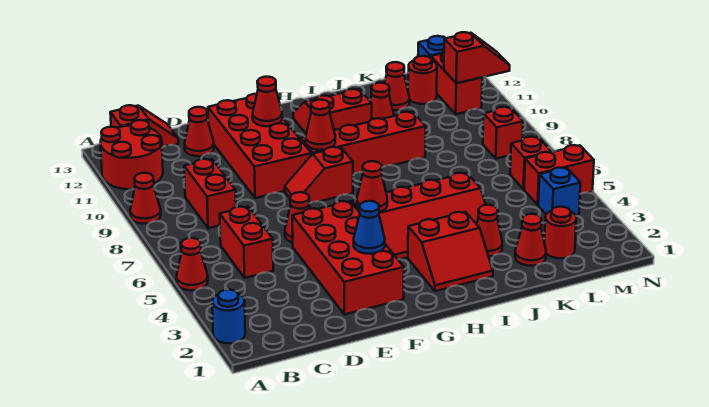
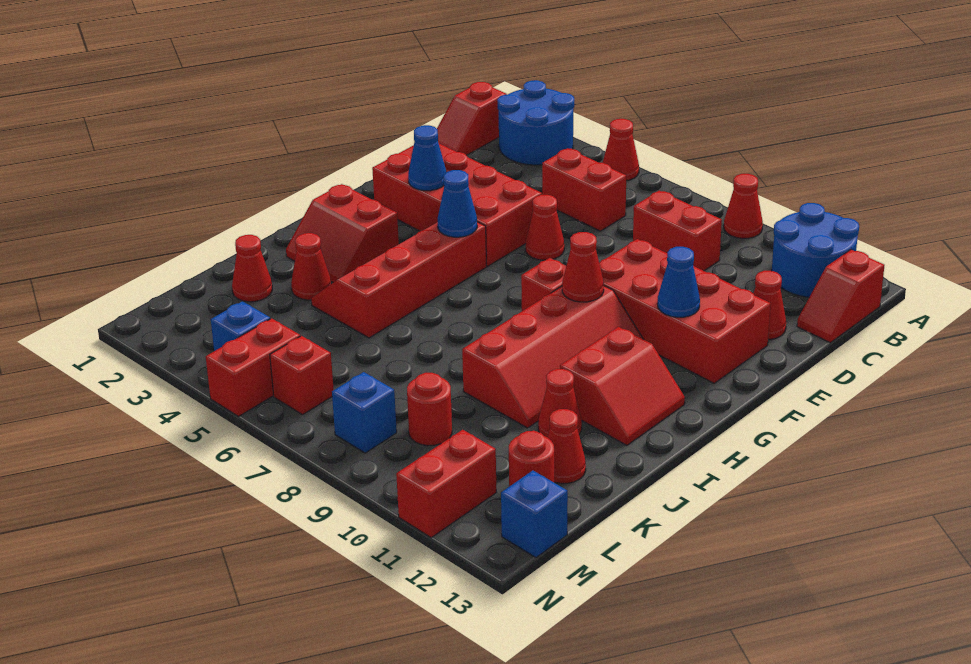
blue round brick A2 level 1 -> blue round brick A2:B3 level 1
red round brick A11:B12 level 1 -> blue round brick A11:B12 level 1
red cone F11 level 2 -> blue cone F11 level 2
red cone G5 level 2 -> blue cone G5 level 2
red slope H2:I3 level 1 top 3 -> red slope H2:I3 level 1 top H
red round brick L2 level 1 -> red round brick L9 level 1
red brick M8 level 1 -> blue brick M8 level 1
red brick M11:M12 level 1 -> red brick M11:N11 level 1
red slope M11:N11 level 2 top M -> red slope B1:C1 level 1 top B

